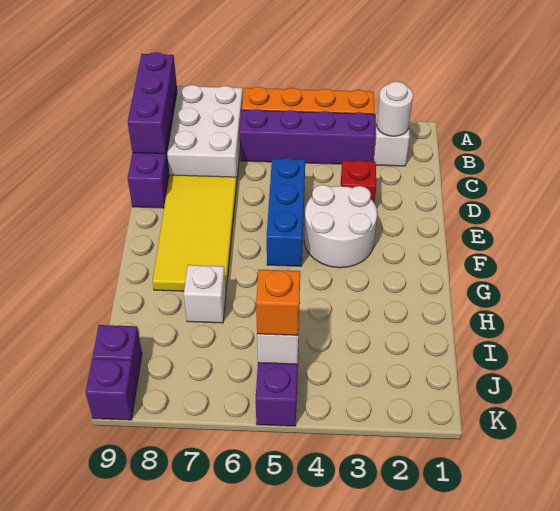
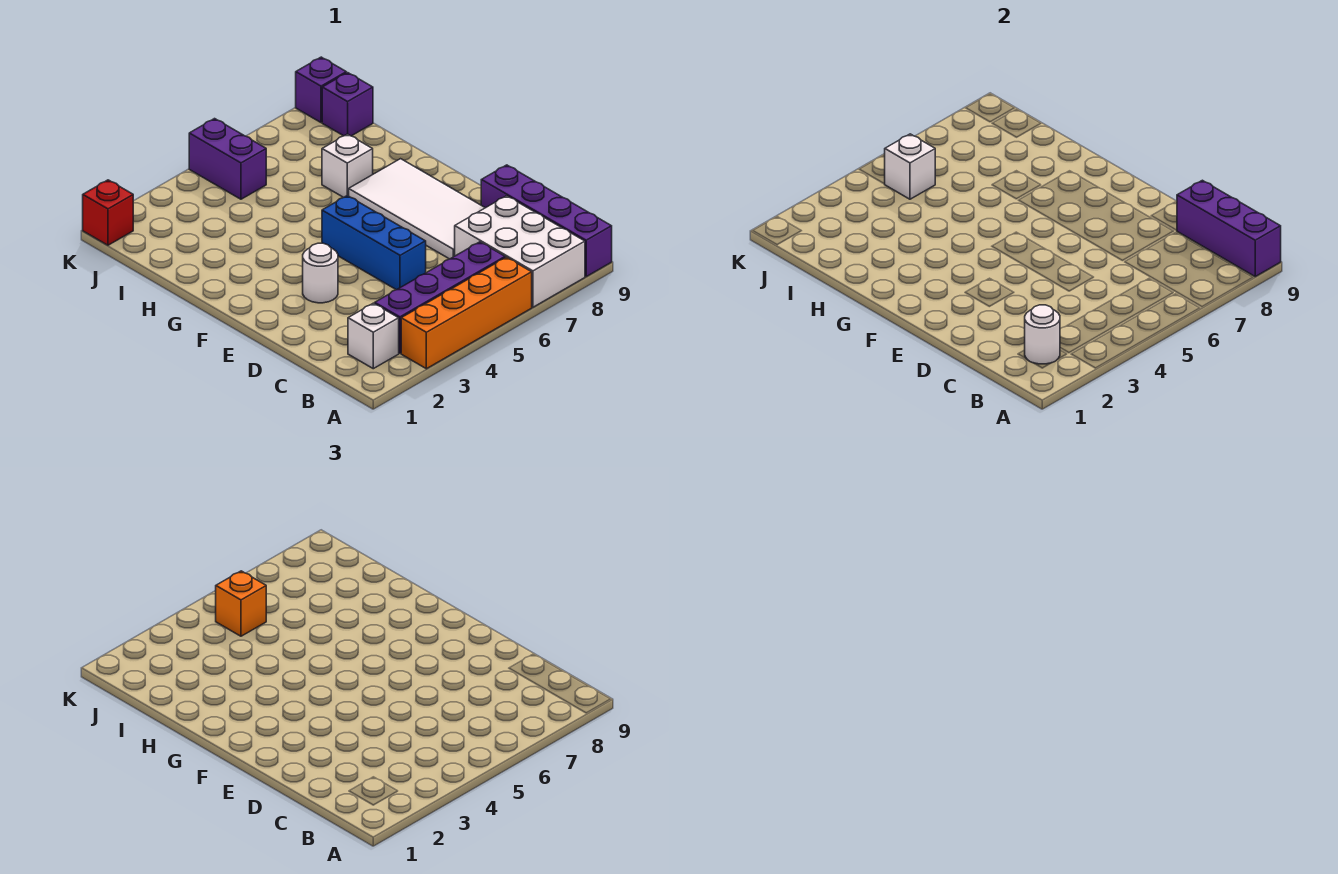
red brick D3 level 1 -> red brick K1 level 1
yellow tile D7:G8 level 1 -> white tile D7:G8 level 1
white round brick E3:F4 level 1 -> white round brick E3 level 1

